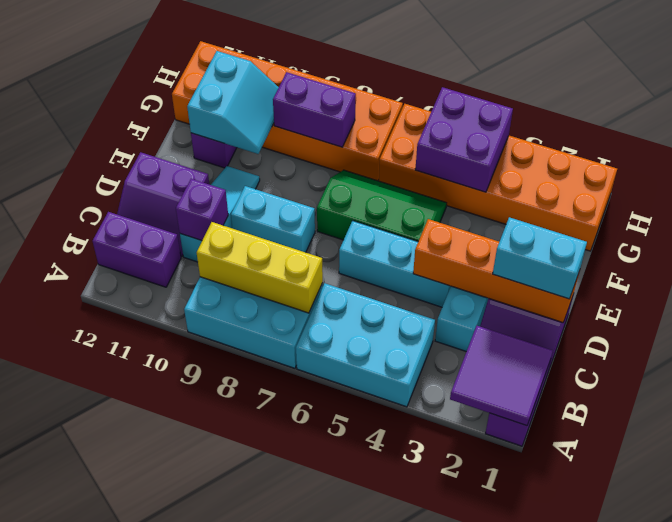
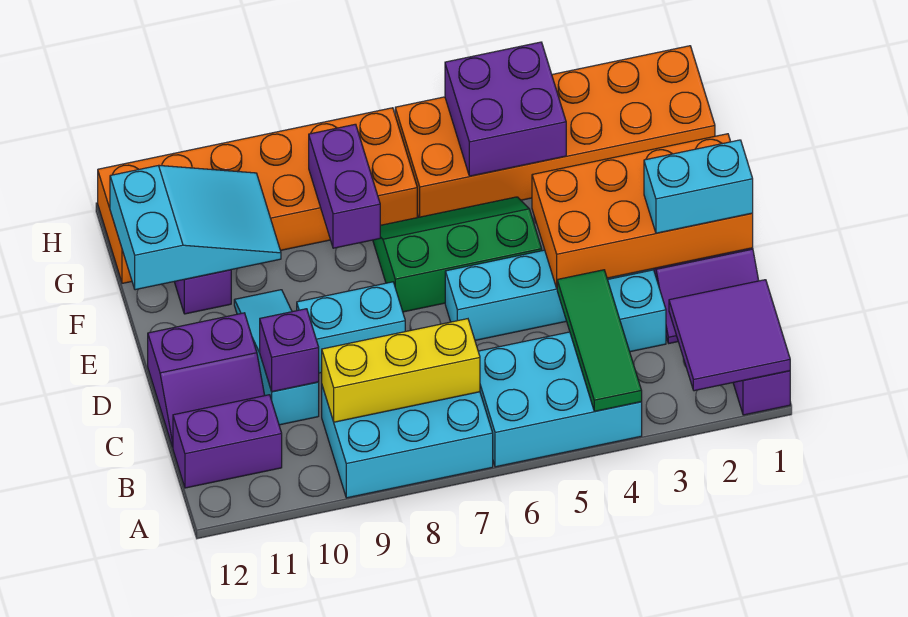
none -> green tile A4:C4 level 2
orange brick D1:D4 level 2 -> orange brick D1:E4 level 2
cyan slope F10:G11 level 2 top 11 -> cyan slope F10:G12 level 2 top 12
purple brick G8:G9 level 2 -> purple brick F8:G8 level 2

